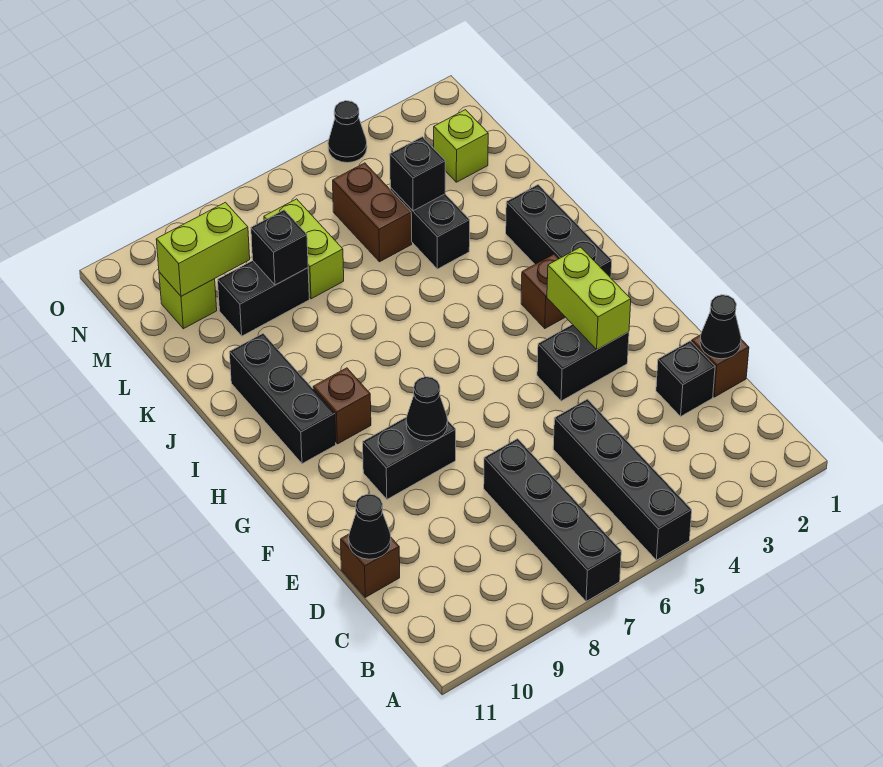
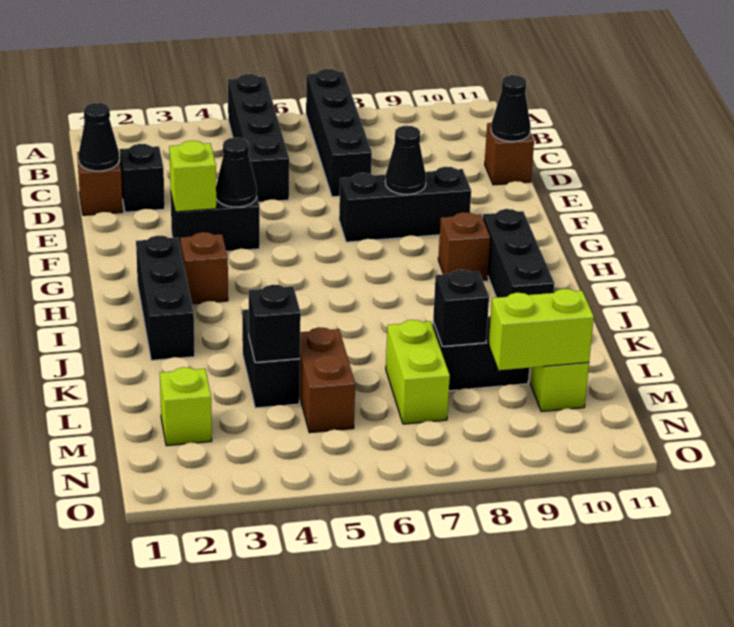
lime brick F3:G3 level 2 -> lime brick F3 level 2
black brick F8:F9 level 1 -> black brick F7:F9 level 1
black cone O4 level 1 -> black cone F4 level 2

